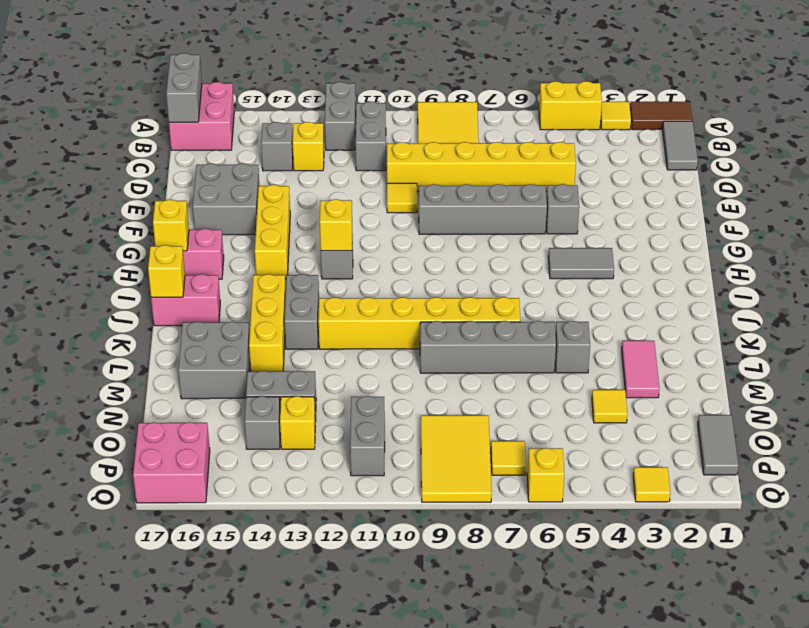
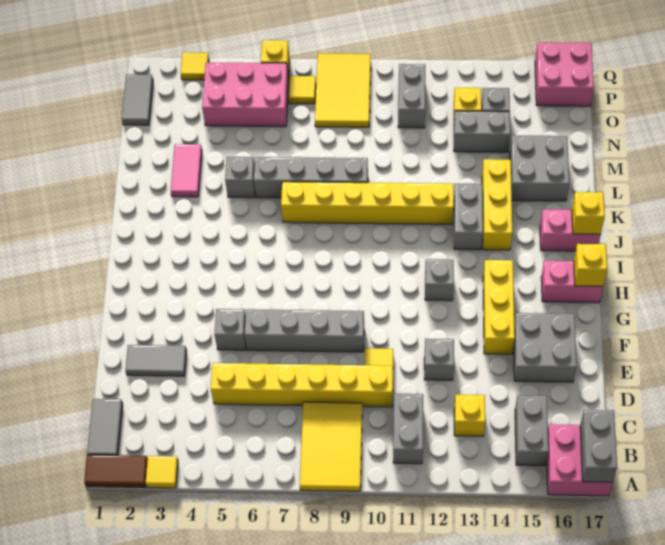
yellow brick A4:A5 level 1 -> none
grey brick A12:B12 level 1 -> grey brick B15:C15 level 1
grey brick C14 level 1 -> grey brick E12 level 1
grey tile H4:H5 level 1 -> grey tile E2:E3 level 1
yellow brick H12 level 2 -> none
yellow tile N4 level 1 -> none
none -> pink brick O4:P6 level 1

